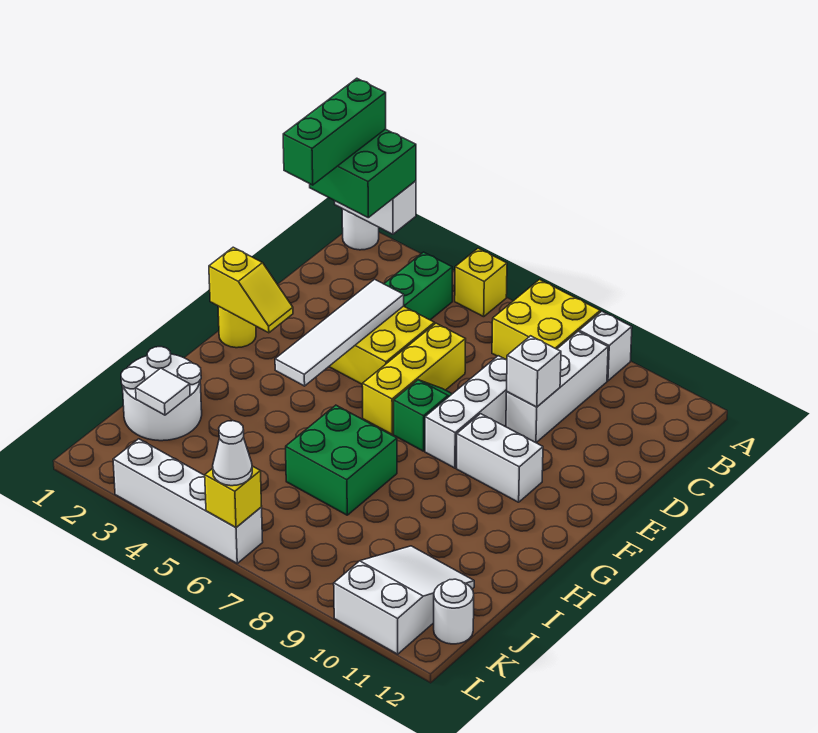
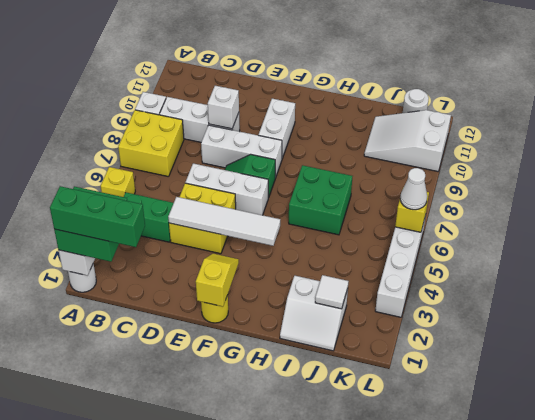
yellow brick D6:F6 level 1 -> white brick D6:F6 level 1
white round brick I1:J2 level 1 -> white slope I1:J2 level 1 top 2

